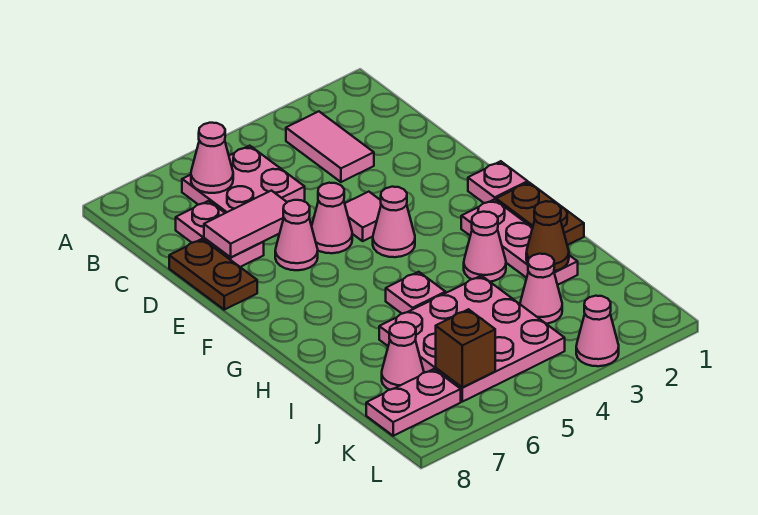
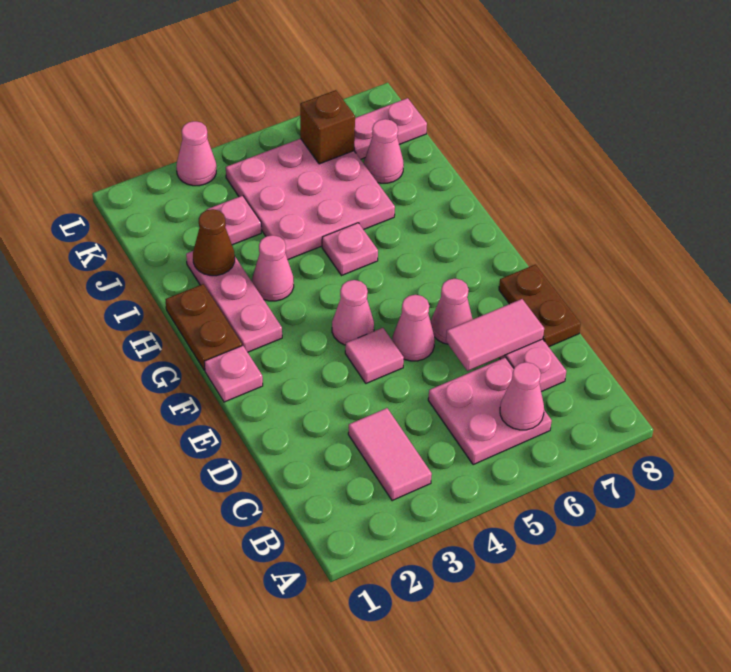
pink cone J3 level 1 -> pink plate J3 level 1

